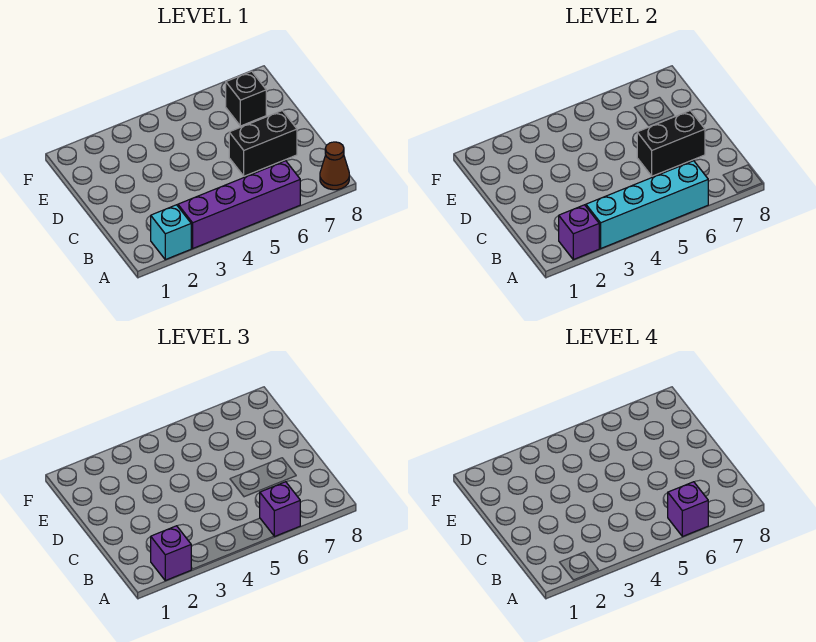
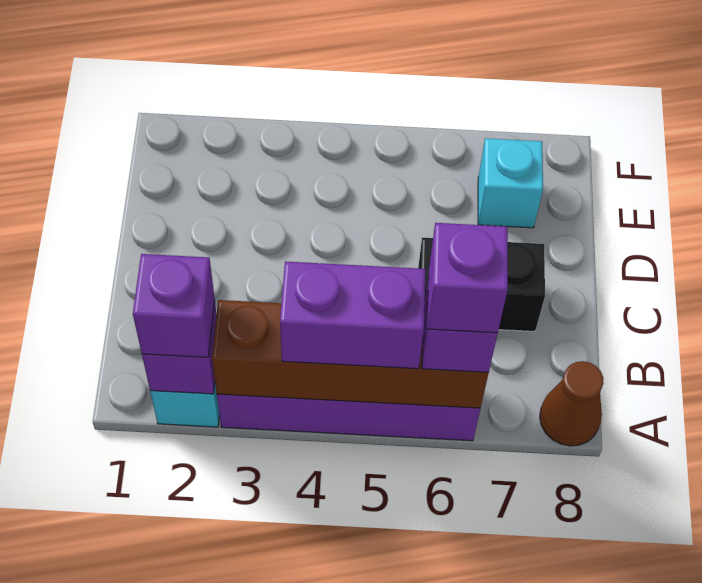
cyan brick A3:A6 level 2 -> brown brick A3:A6 level 2
none -> purple brick A4:A5 level 3
black brick C6:C7 level 2 -> none
black brick E7 level 1 -> cyan brick E7 level 1

